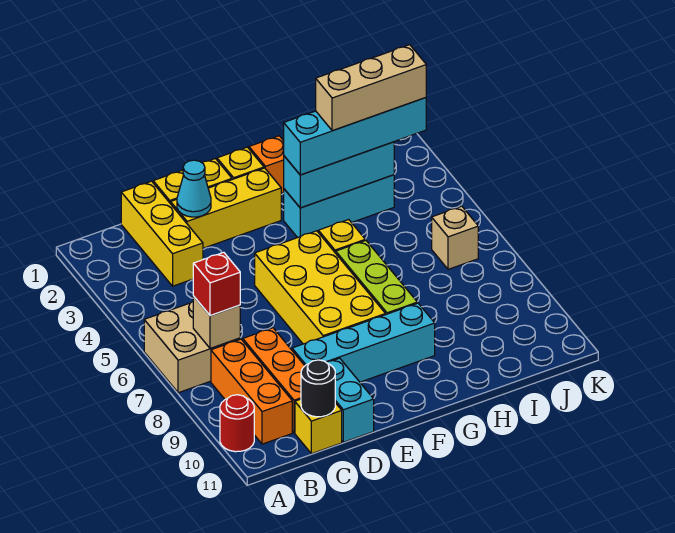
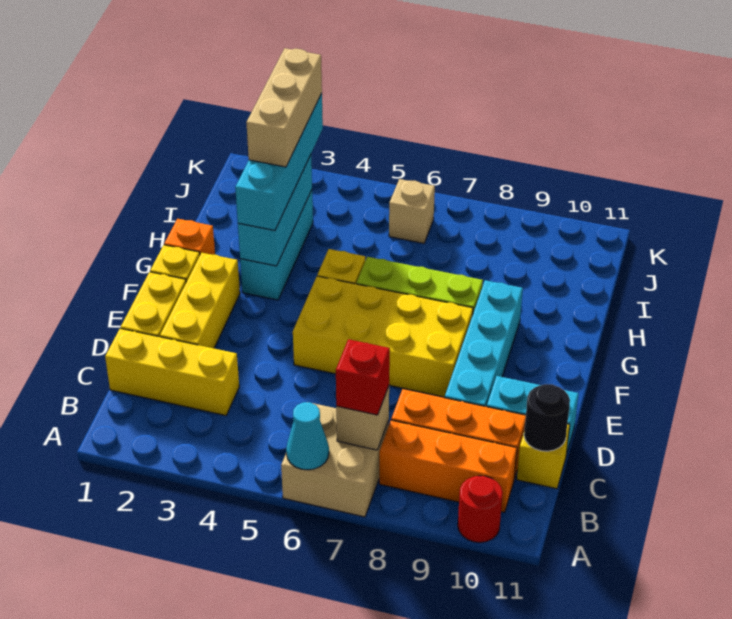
cyan cone D2 level 2 -> cyan cone A6 level 2

